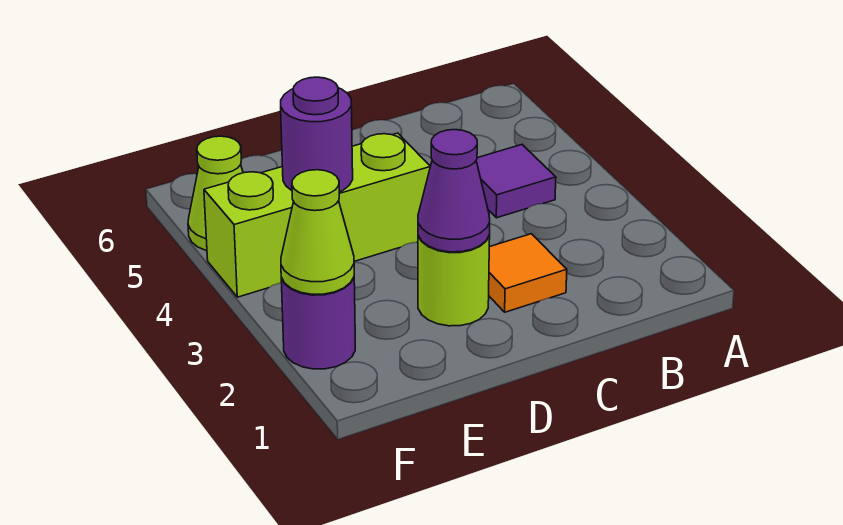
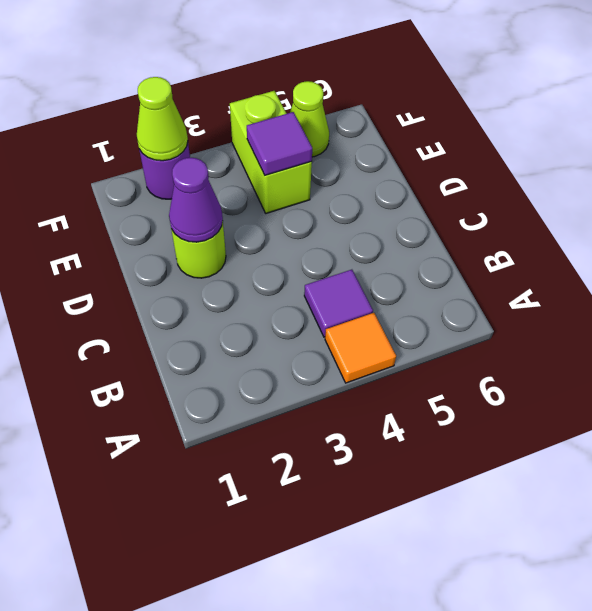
orange tile C2 level 1 -> orange tile A4 level 1
lime brick D4:F4 level 1 -> lime brick E4:F4 level 1
purple round brick E4 level 2 -> purple tile E4 level 2

